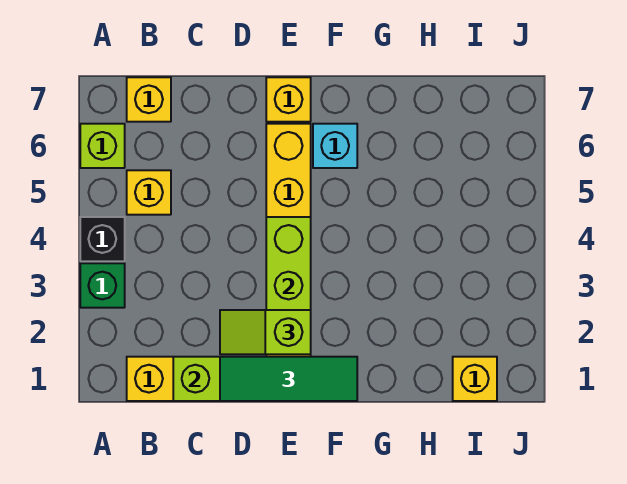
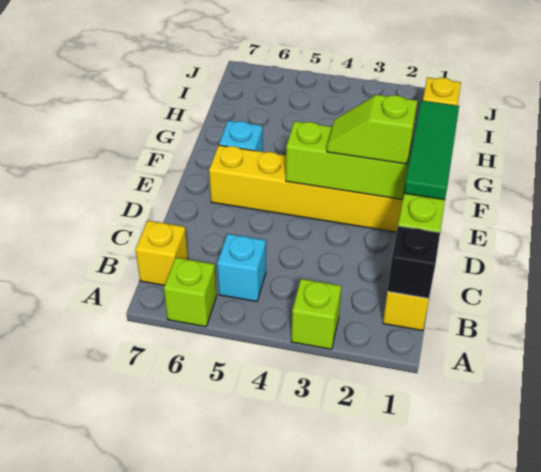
green brick A3 level 1 -> lime brick A3 level 1
black brick A4 level 1 -> black brick B1 level 2
yellow brick B5 level 1 -> cyan brick B5 level 1
lime slope D2:E2 level 3 top E -> lime slope E2:E3 level 3 top 2
yellow brick E7 level 1 -> none

